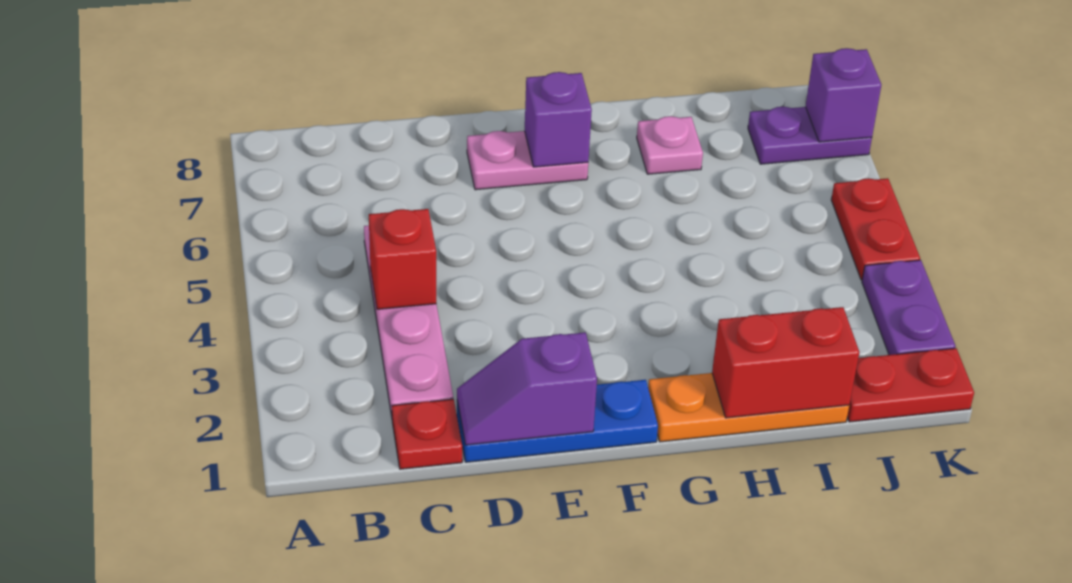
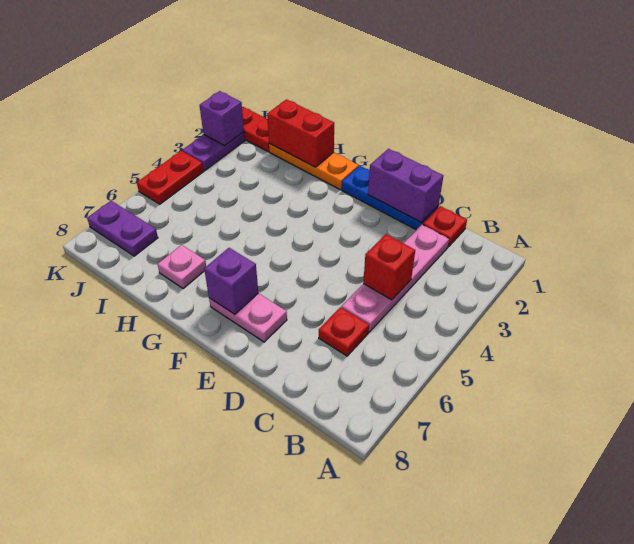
none -> red plate C6 level 1
purple slope D1:E1 level 2 top E -> purple brick D1:E1 level 2
purple brick K7 level 2 -> purple brick K2 level 2

